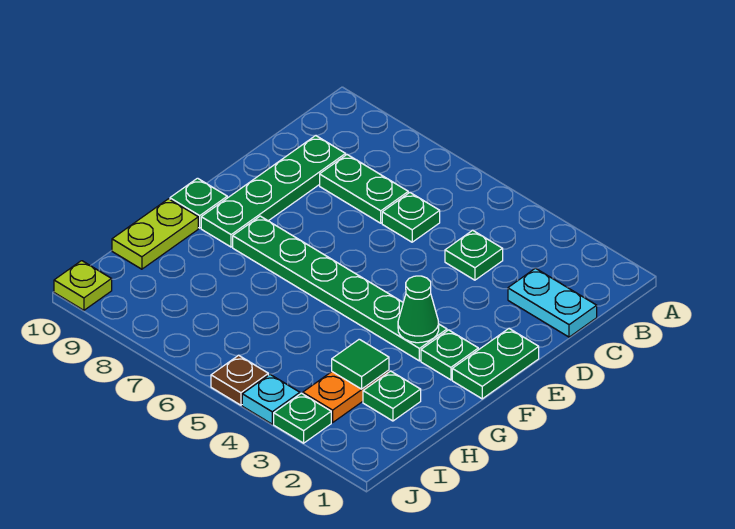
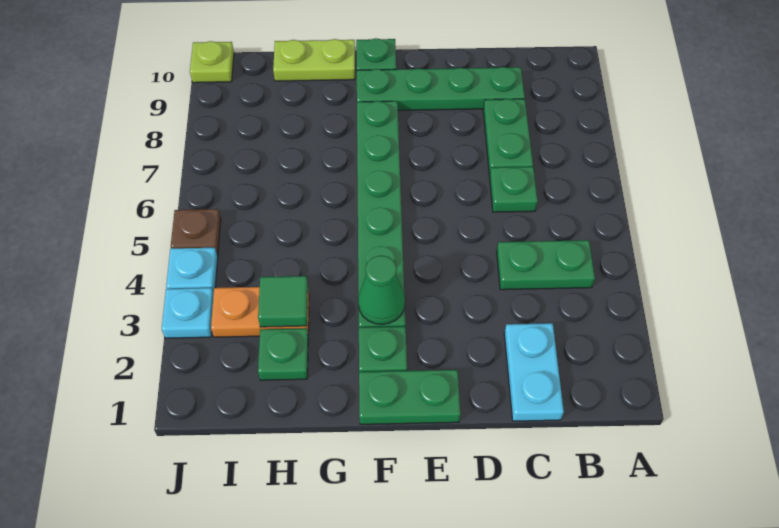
green plate C4 level 1 -> green plate B4:C4 level 1
green plate J3 level 1 -> cyan plate J3 level 1

